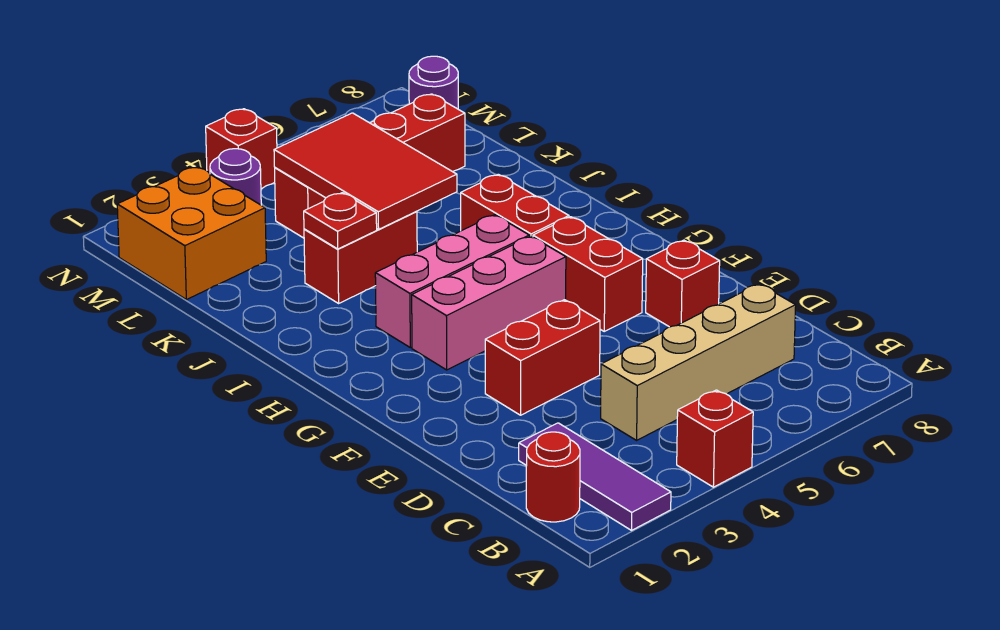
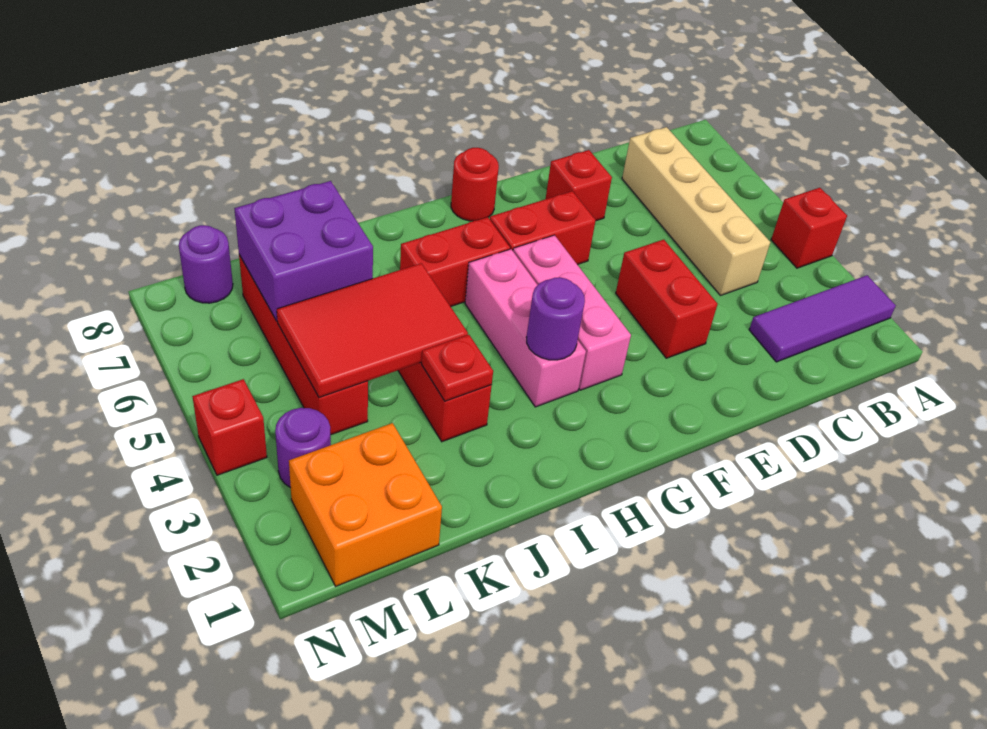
red round brick B1 level 1 -> red round brick G8 level 1
none -> purple round brick H3 level 2
none -> purple brick K6:L7 level 2

